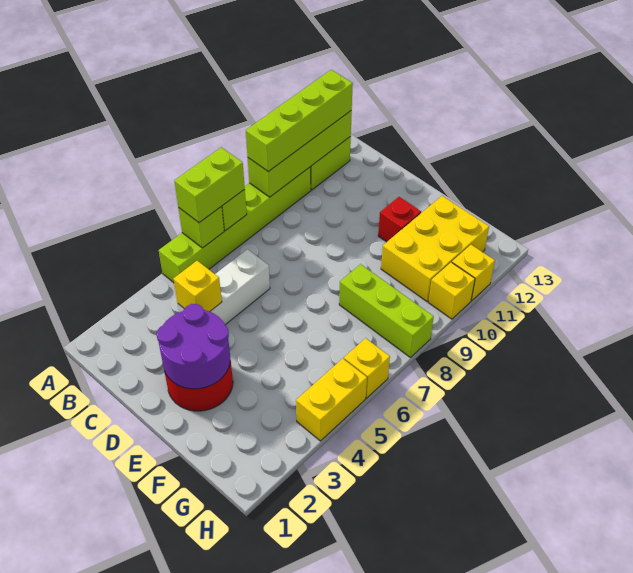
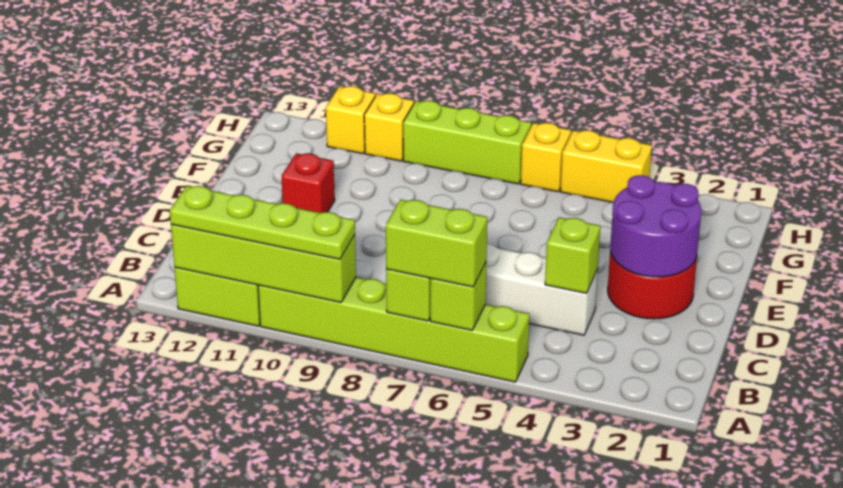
lime brick A9:A12 level 3 -> lime plate A9:A12 level 3
yellow brick C4 level 2 -> lime brick C4 level 2
lime brick F8:H8 level 1 -> lime brick H7:H9 level 1
yellow brick F10:G12 level 1 -> none

